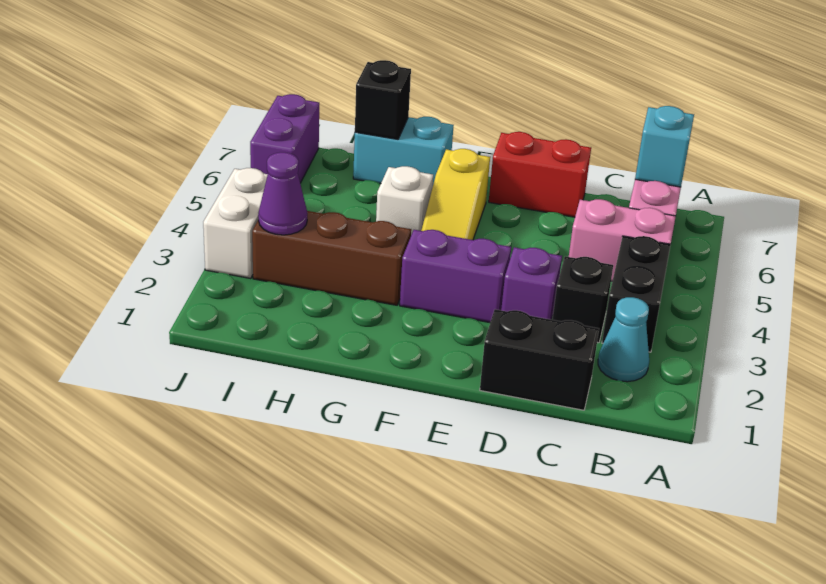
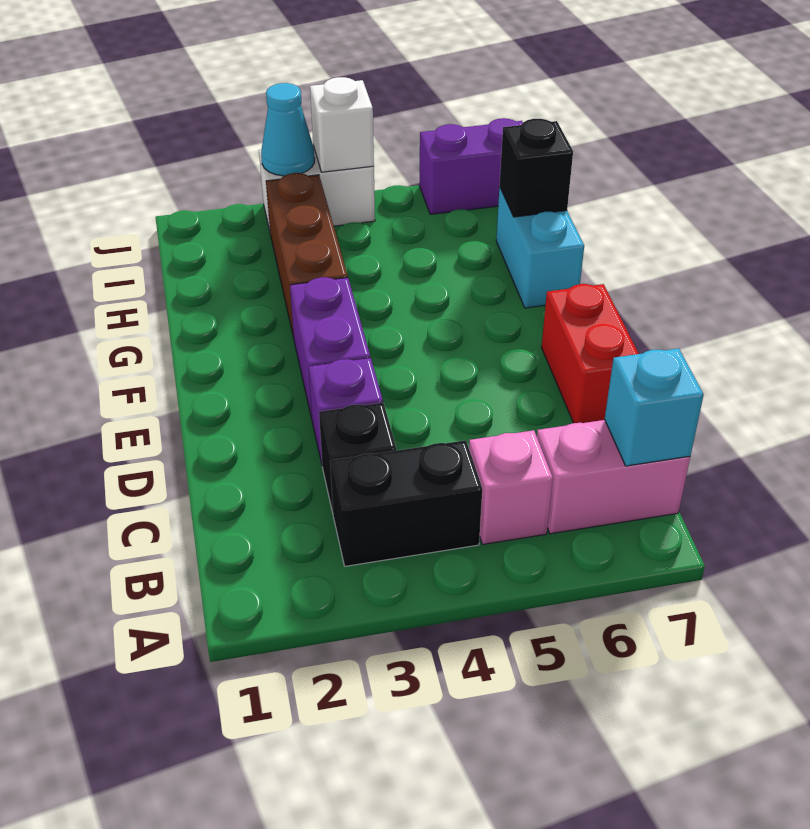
cyan cone B2 level 1 -> cyan cone J3 level 2
pink brick B5:C5 level 1 -> pink brick B5 level 1
black brick C1:D1 level 1 -> none
yellow slope F4:F6 level 1 top 6 -> none
white brick G5 level 1 -> white brick J4 level 2
purple cone I3 level 2 -> none

